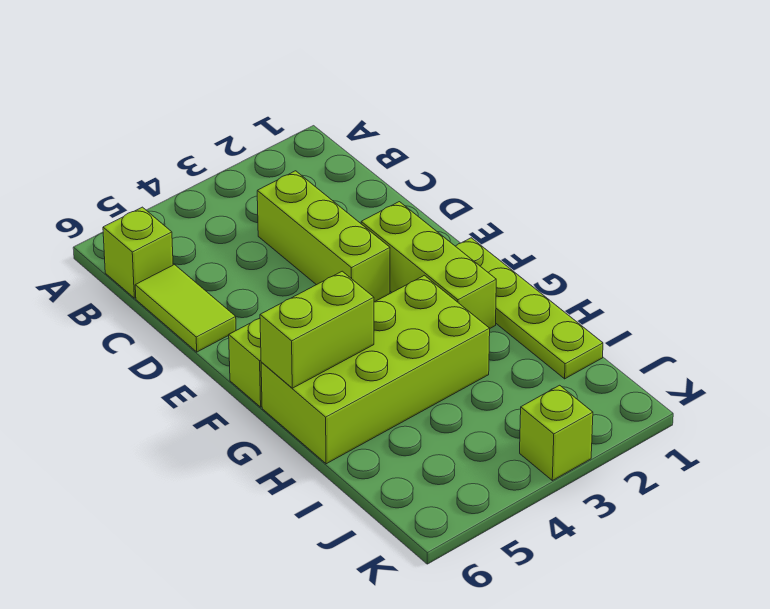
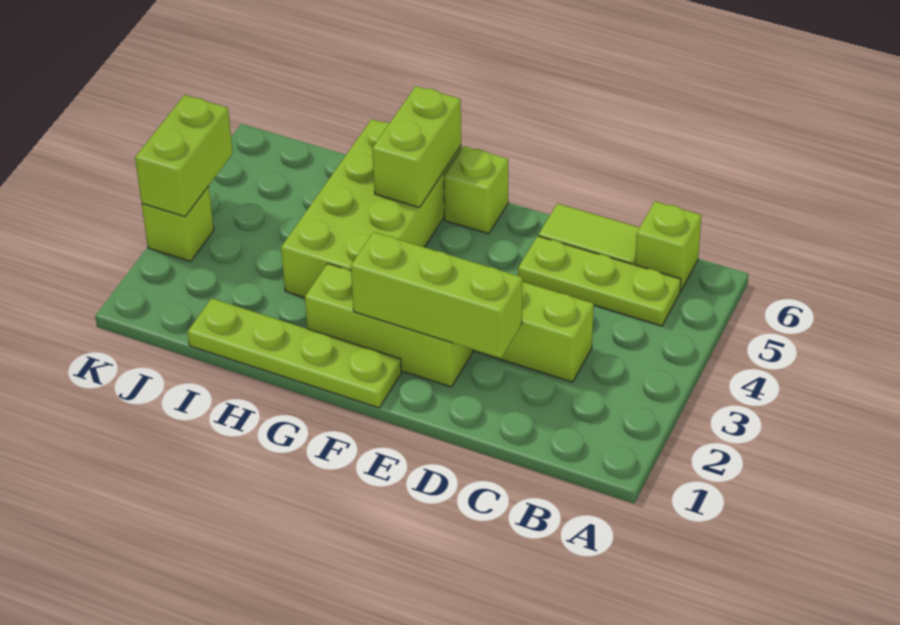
none -> lime plate B5:D5 level 1
none -> lime brick D2:F2 level 2
none -> lime brick K3:K4 level 2

